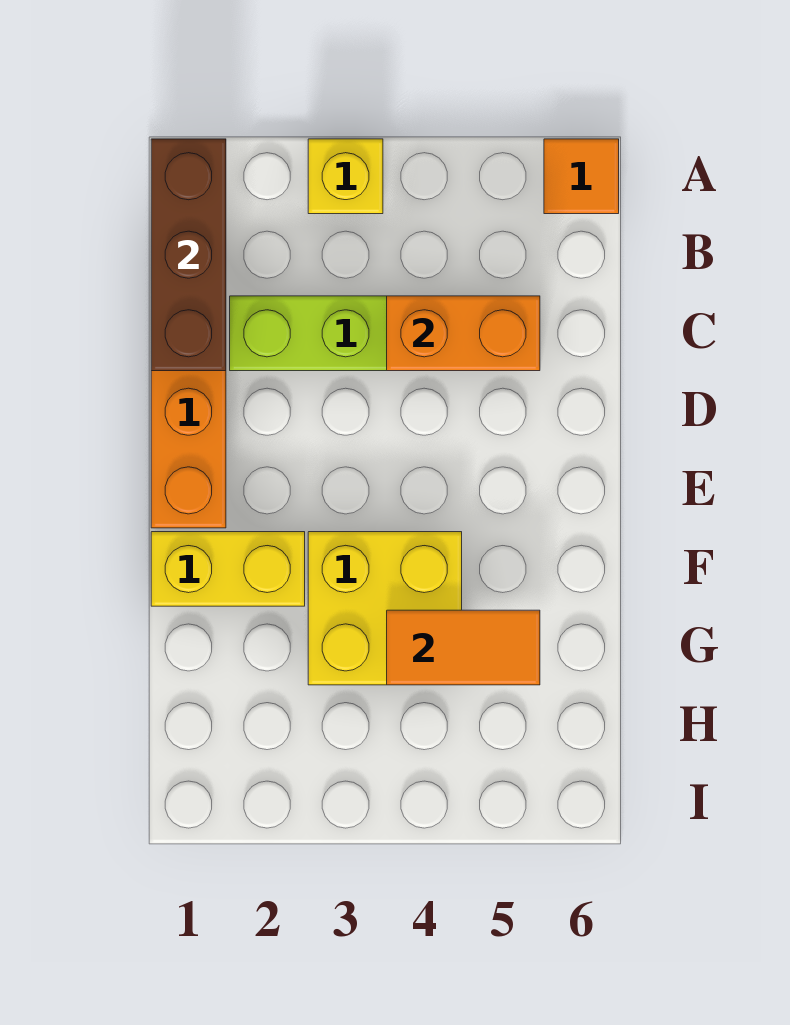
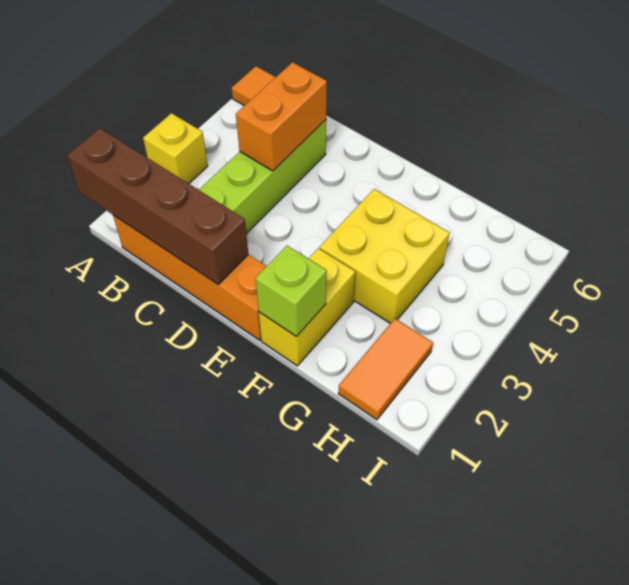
brown brick A1:C1 level 2 -> brown brick A1:D1 level 2
none -> lime brick F1 level 2
orange tile G4:G5 level 2 -> orange tile H1:H2 level 1

